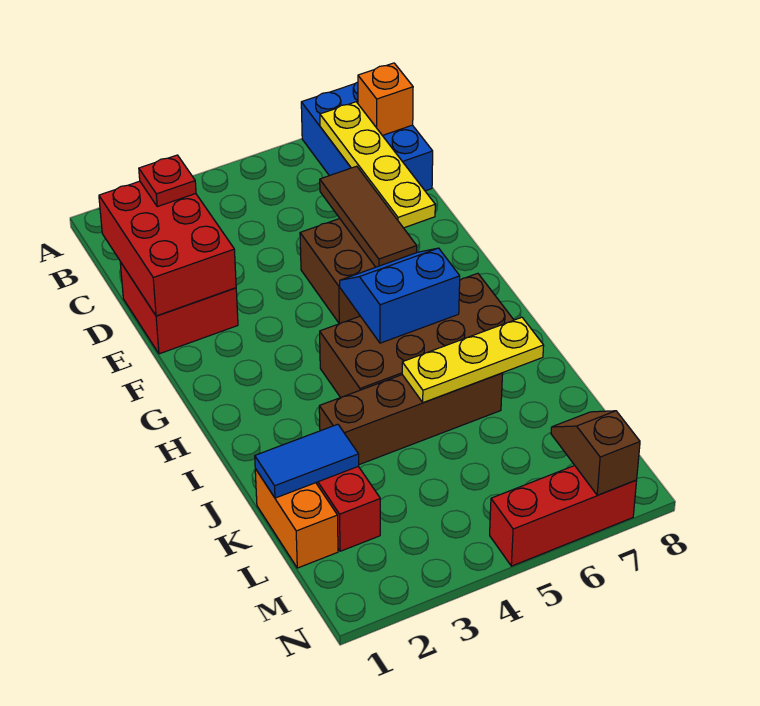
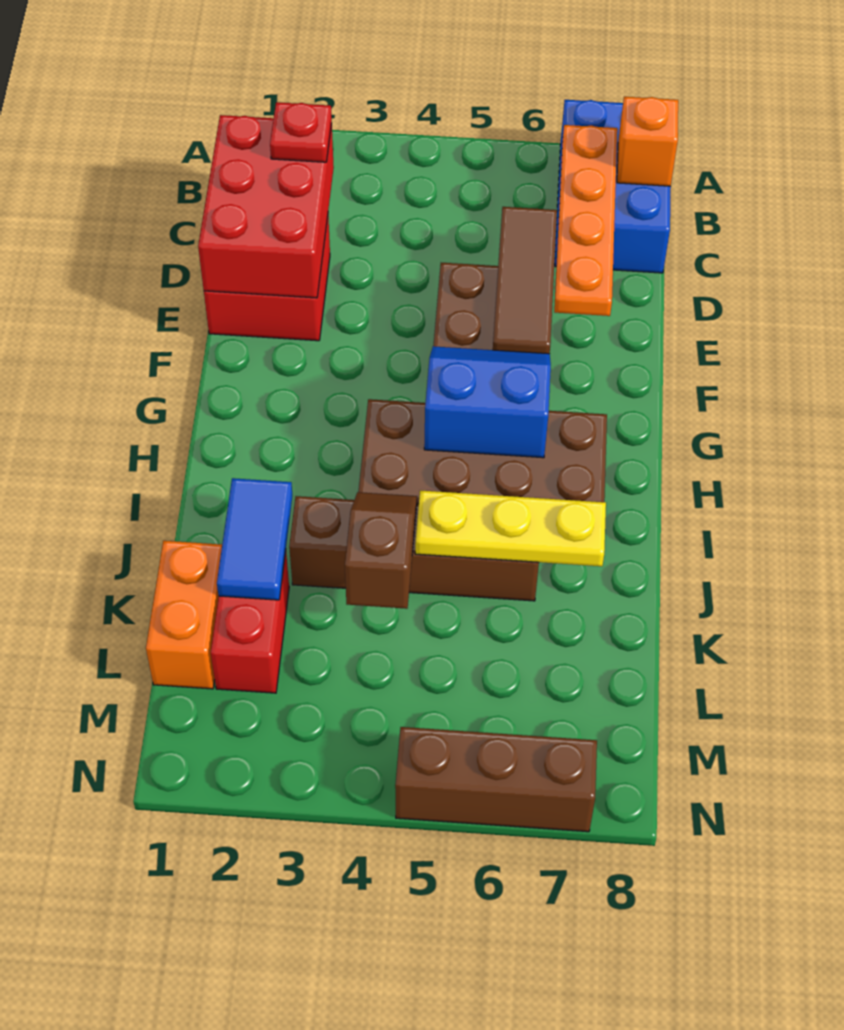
yellow plate B7:E7 level 2 -> orange plate B7:E7 level 2
blue tile K1:K2 level 2 -> blue tile J2:K2 level 2
brown slope M7:N7 level 2 top N -> brown slope J4:K4 level 2 top K
red brick N5:N7 level 1 -> brown brick N5:N7 level 1

